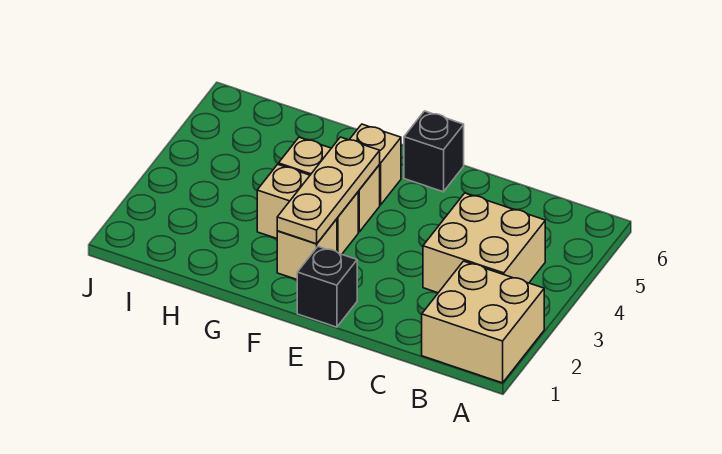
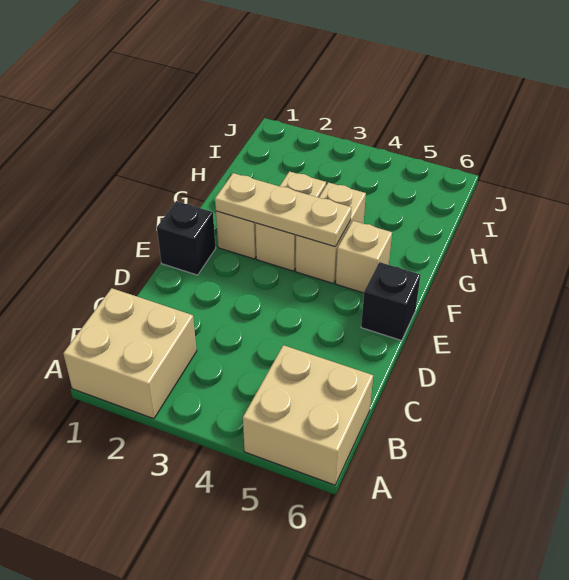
tan brick B3:C4 level 1 -> tan brick A5:B6 level 1

